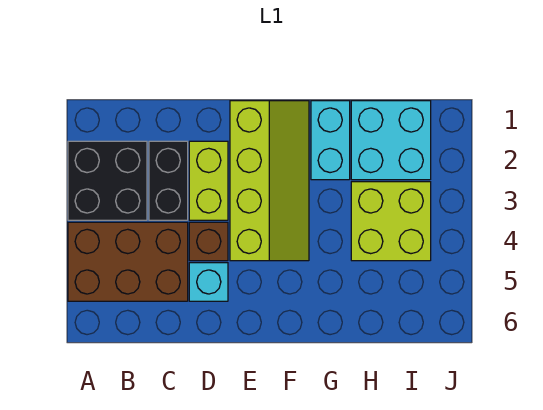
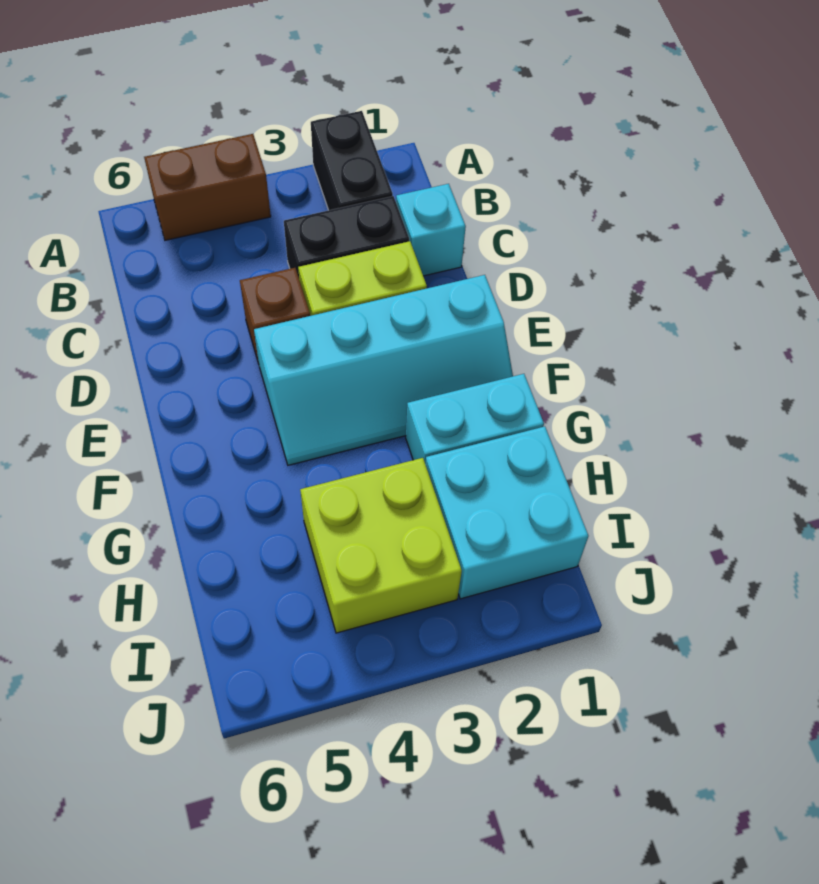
black brick A2:B3 level 1 -> black brick A2:B2 level 1
brown brick A4:C5 level 1 -> brown brick A4:A5 level 1
cyan brick D5 level 1 -> cyan brick C1 level 1
lime slope E1:F4 level 1 top E -> cyan slope E1:F4 level 1 top E

